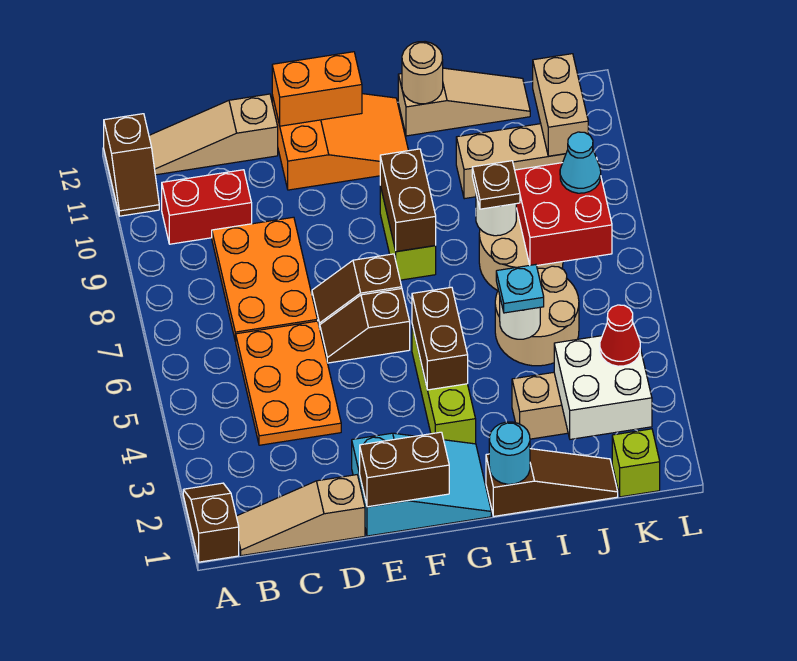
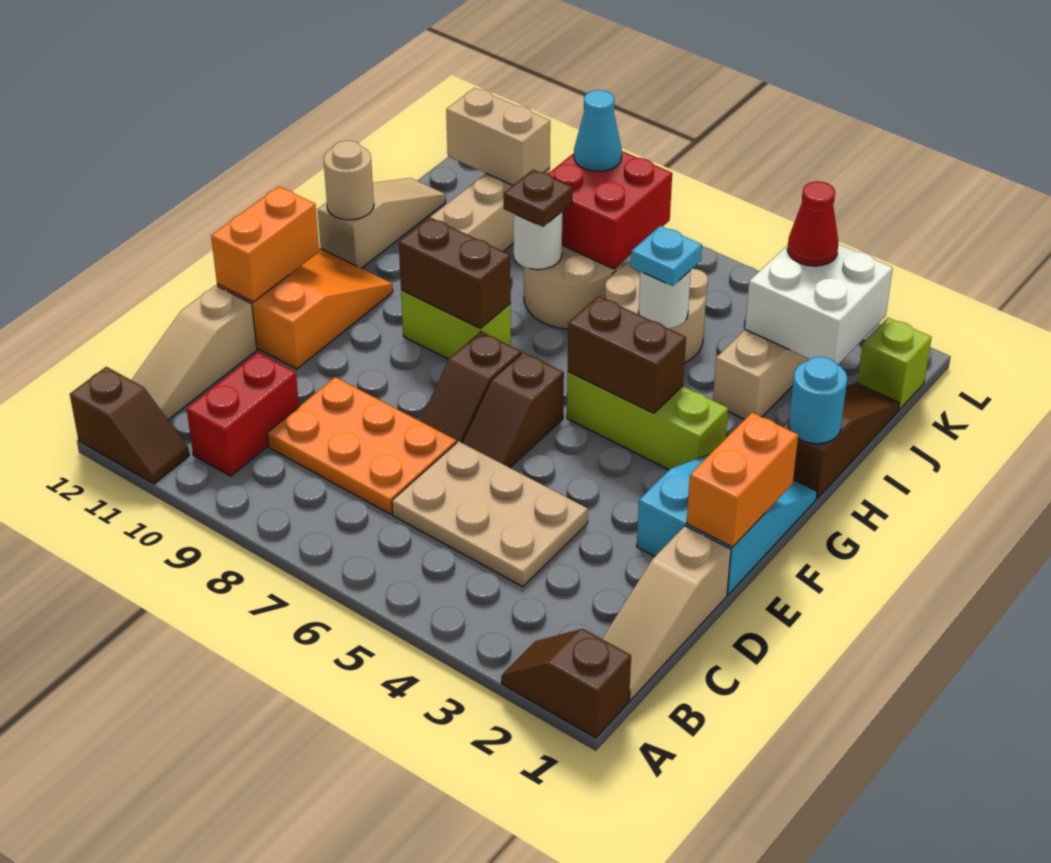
orange plate C4:D6 level 1 -> tan plate C4:D6 level 1
brown brick E1:F1 level 2 -> orange brick E1:F1 level 2

